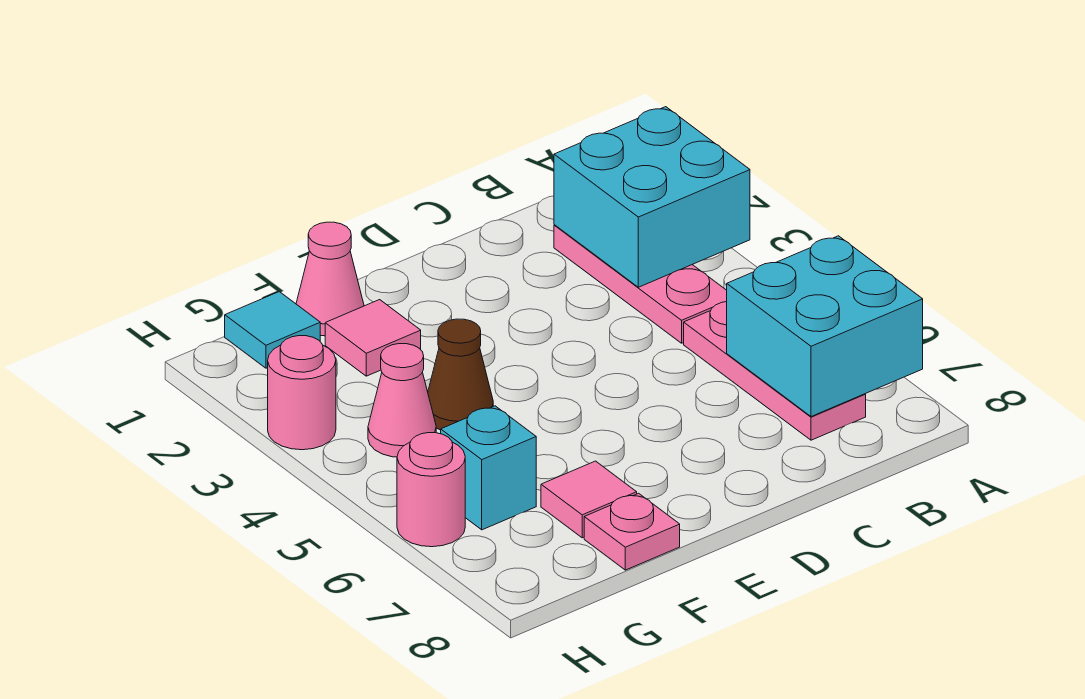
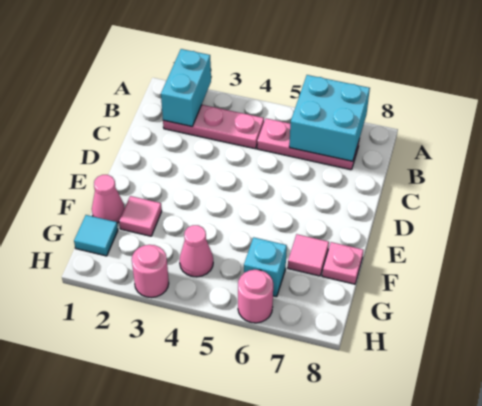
cyan brick A2:B3 level 2 -> cyan brick A2:B2 level 2
brown cone F4 level 1 -> none

